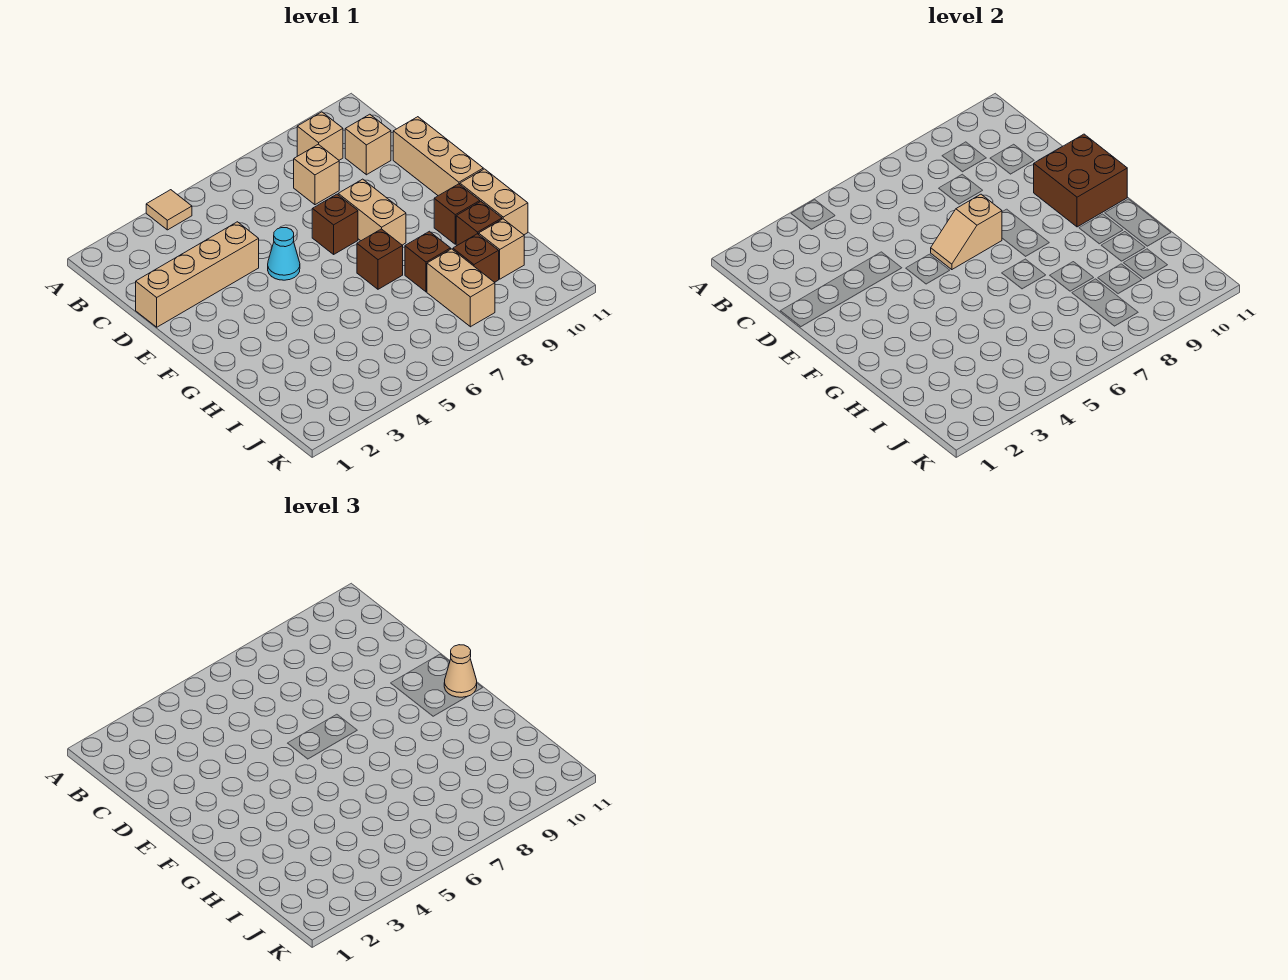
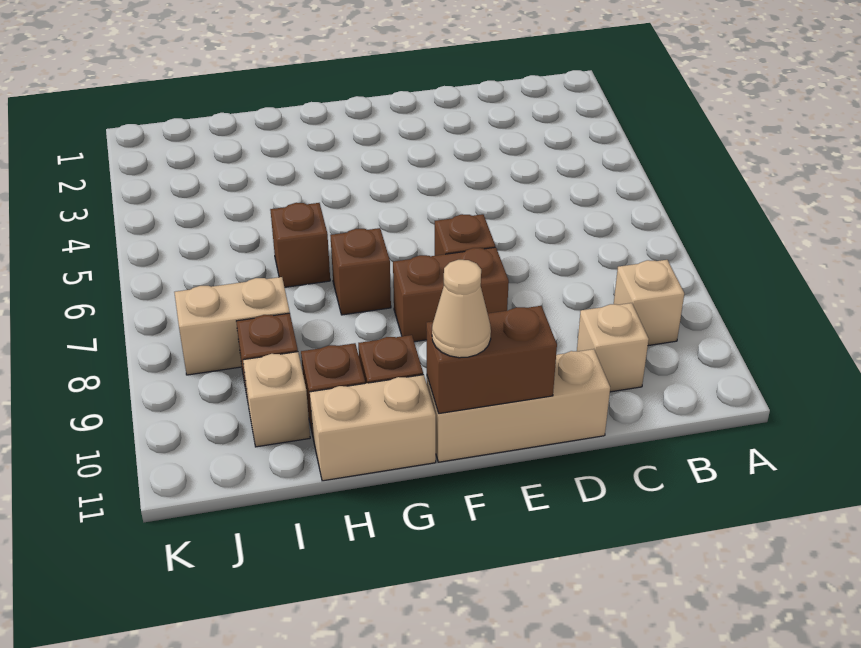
tan tile A4 level 1 -> none
tan brick C8 level 1 -> none
tan brick D1:D4 level 1 -> none
cyan cone E5 level 1 -> none
tan slope E6:E7 level 2 top 7 -> none
tan brick E8:F8 level 1 -> brown brick E8:F8 level 1
brown brick E10:F11 level 2 -> brown brick E11:F11 level 2
brown brick H8 level 1 -> brown brick H6 level 1

